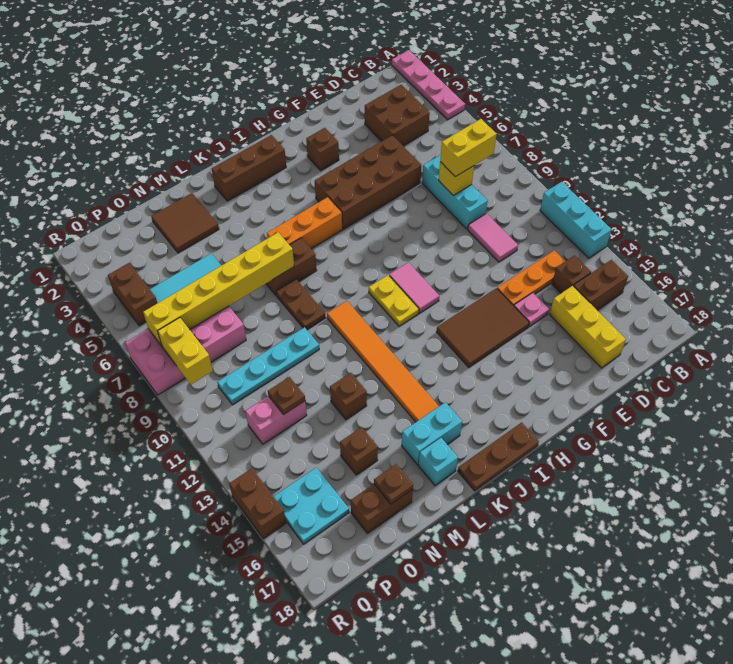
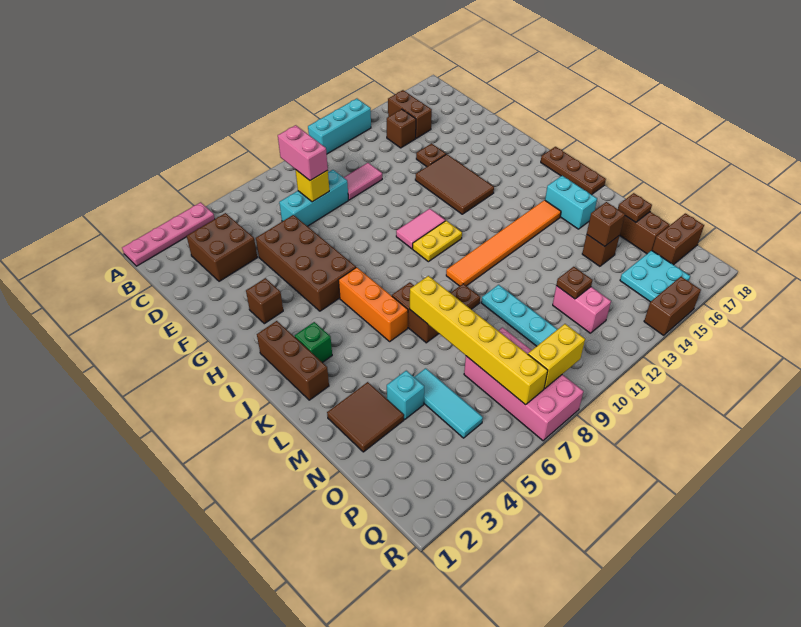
yellow brick C8:D8 level 3 -> pink brick C8:D8 level 3
orange plate C13:E13 level 1 -> none
yellow brick D15:D17 level 1 -> none
pink plate E14 level 1 -> brown plate E14 level 1
none -> green brick J3 level 1
cyan brick L17 level 1 -> cyan brick N4 level 1
brown brick M13 level 1 -> brown brick N15 level 2
brown brick Q4:Q5 level 1 -> brown brick P17:P18 level 1

